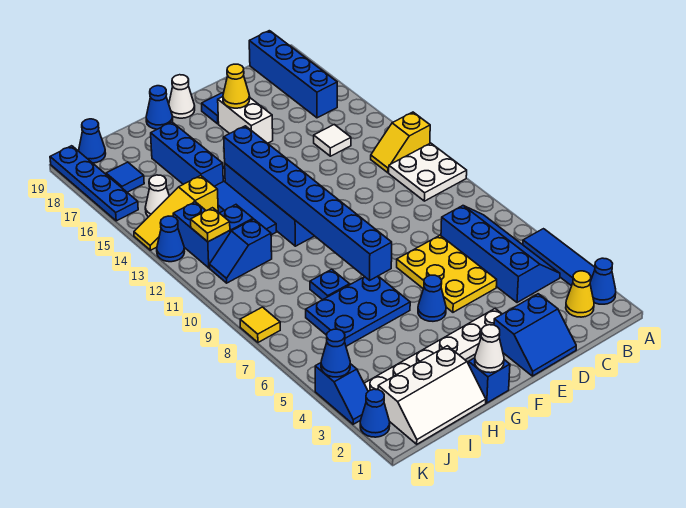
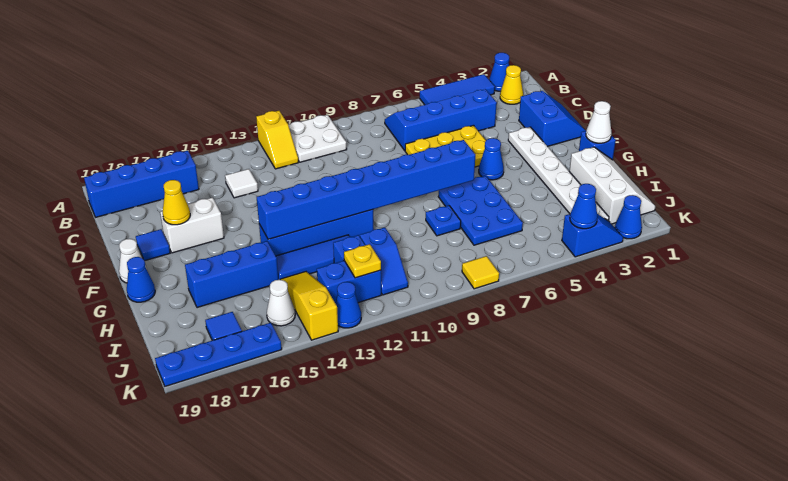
yellow slope I14:K14 level 1 top I -> yellow slope I14:K14 level 1 top K
blue cone J19 level 1 -> none

